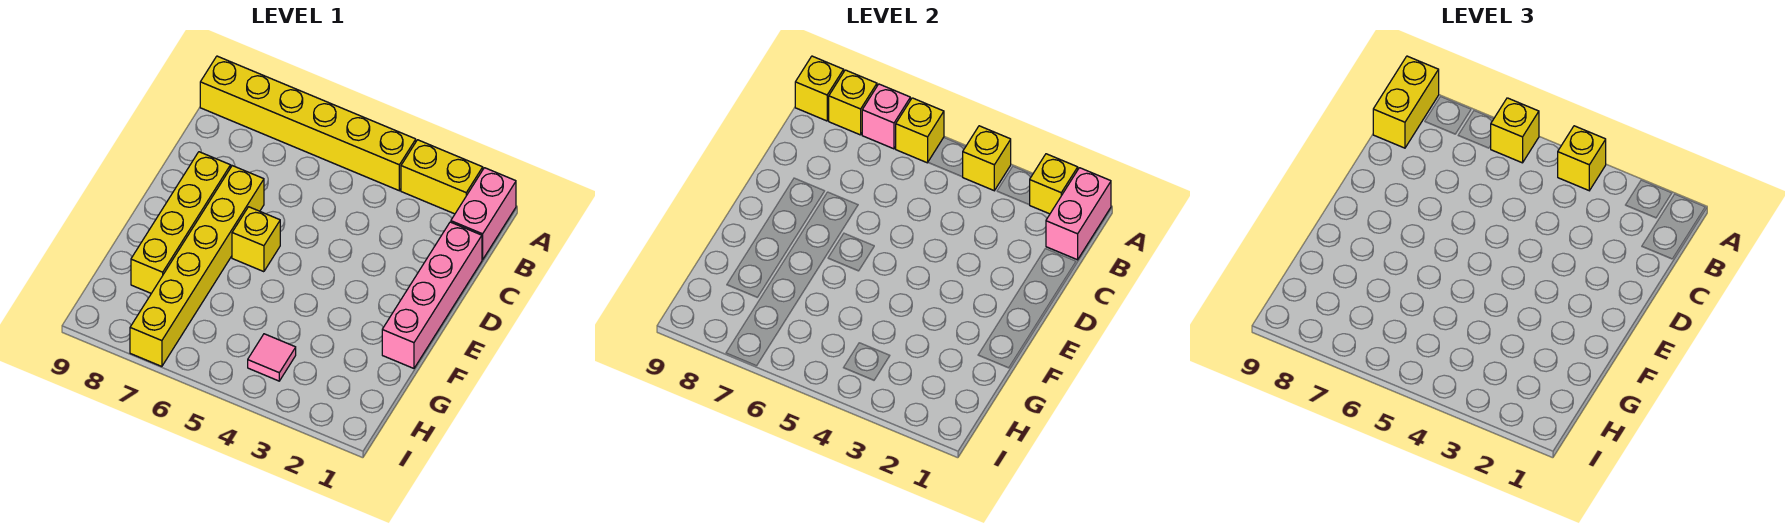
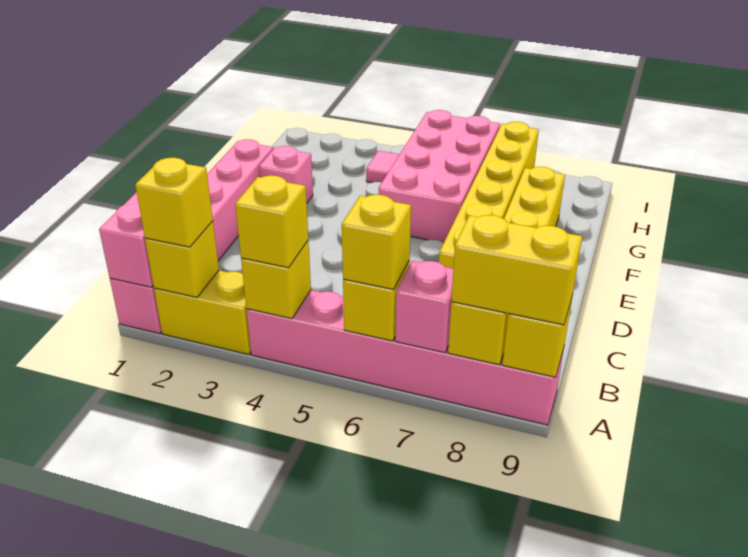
yellow brick A4:A9 level 1 -> pink brick A4:A9 level 1
yellow brick A9:B9 level 3 -> yellow brick A8:A9 level 3
yellow brick E6 level 1 -> yellow brick A2 level 3
none -> pink brick F2 level 1
none -> pink brick F5:I6 level 1

